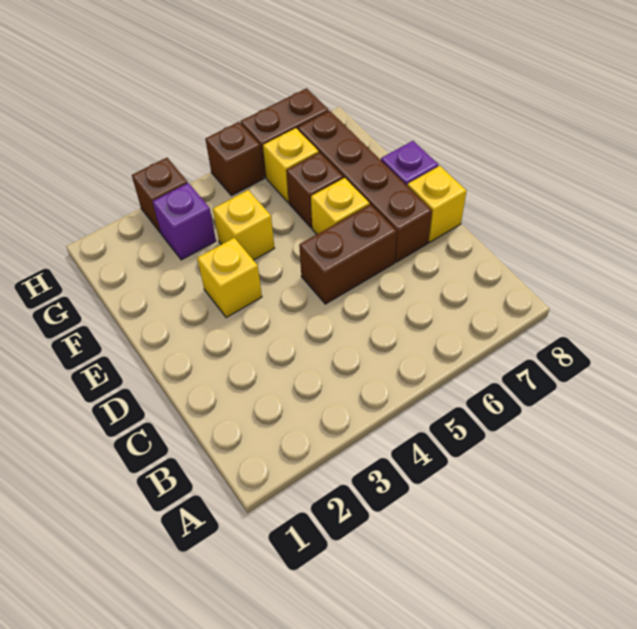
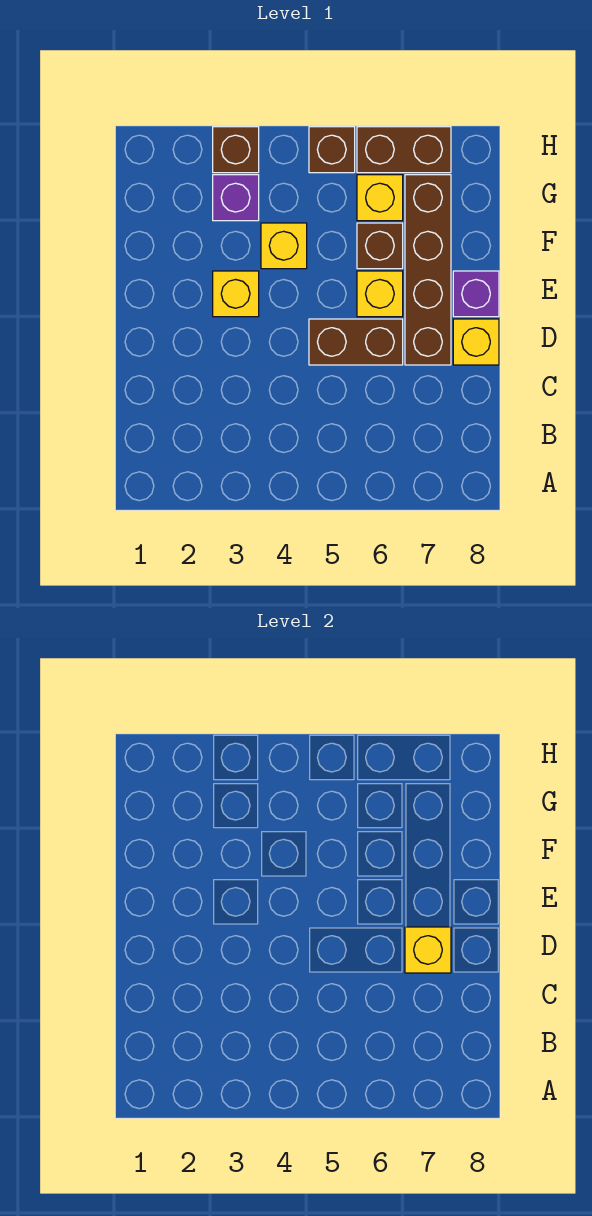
none -> yellow brick D7 level 2

